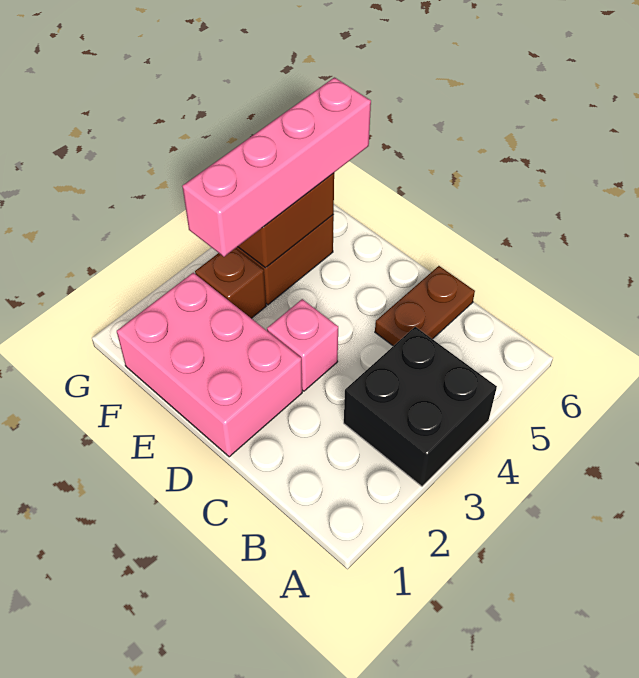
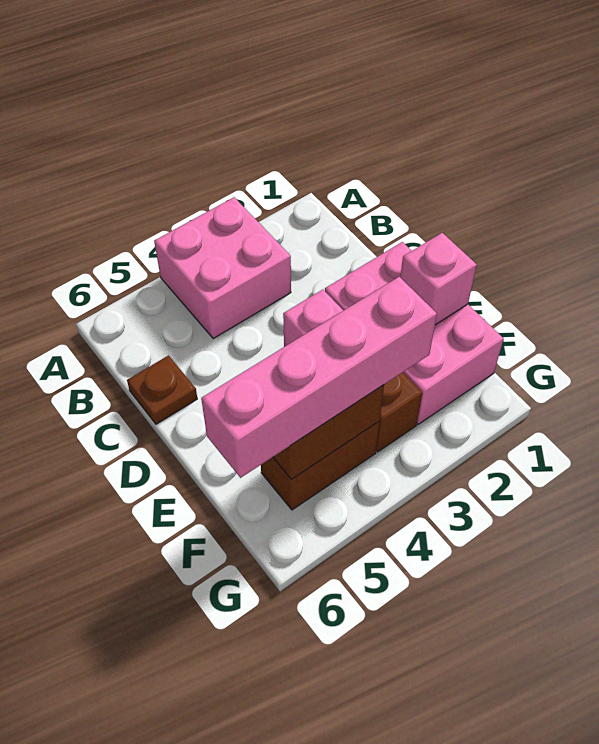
black brick A3:B4 level 1 -> pink brick A3:B4 level 1
brown plate C5:C6 level 1 -> brown plate C6 level 1
none -> pink brick E1 level 2

